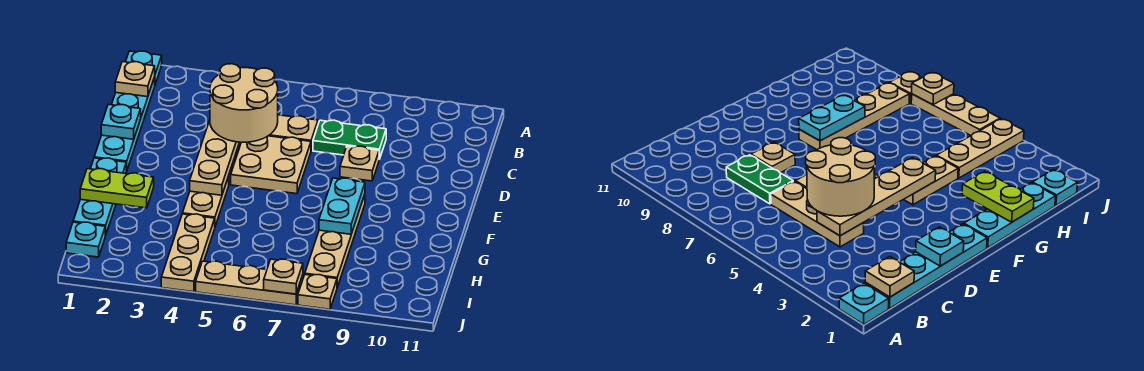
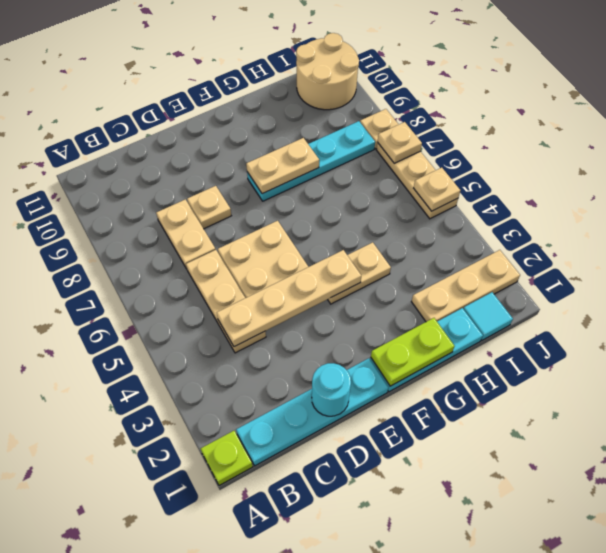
cyan plate A1 level 1 -> lime plate A1 level 1
tan plate B1 level 2 -> tan plate J5 level 2
tan round brick C4:D5 level 3 -> tan round brick I10:J11 level 1
green plate C7:C8 level 1 -> tan plate C7:C8 level 1
cyan plate D1 level 2 -> cyan round brick D1 level 2
tan plate F8:I8 level 1 -> cyan plate F8:I8 level 1
cyan plate F8:G8 level 2 -> tan plate F8:G8 level 2
lime plate G1:G2 level 2 -> lime plate F1:G1 level 2
tan plate H4:J4 level 1 -> tan plate H2:J2 level 1
cyan plate I1 level 1 -> cyan tile I1 level 1

